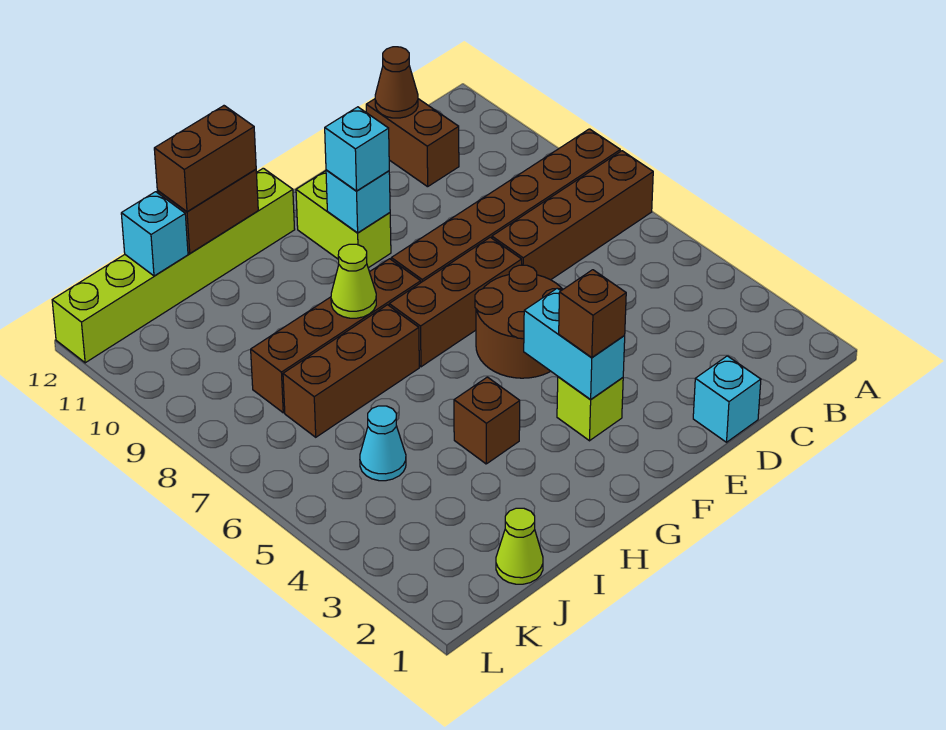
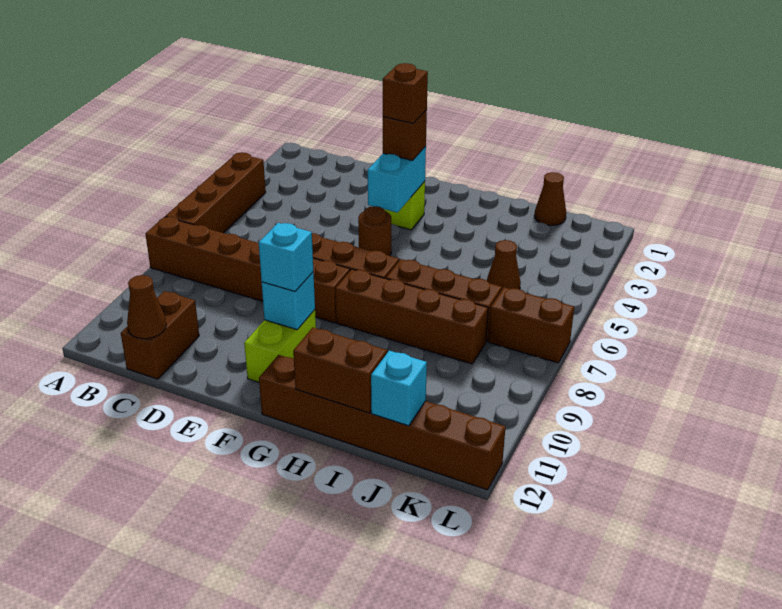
brown brick A7:D7 level 1 -> brown brick A4:A7 level 1
cyan brick D1 level 1 -> none
brown round brick E5:F6 level 1 -> brown round brick F5 level 1
lime brick G12:L12 level 1 -> brown brick G12:L12 level 1
brown brick H4 level 1 -> brown brick F3 level 4
lime cone H8 level 2 -> none
brown brick H12:I12 level 3 -> brown brick K7:L7 level 1
lime cone J1 level 1 -> brown cone J1 level 1
cyan cone J5 level 1 -> brown cone J5 level 1

